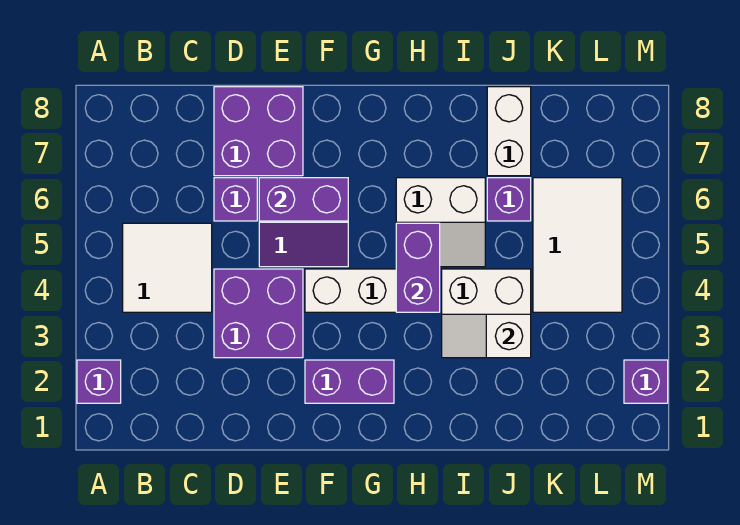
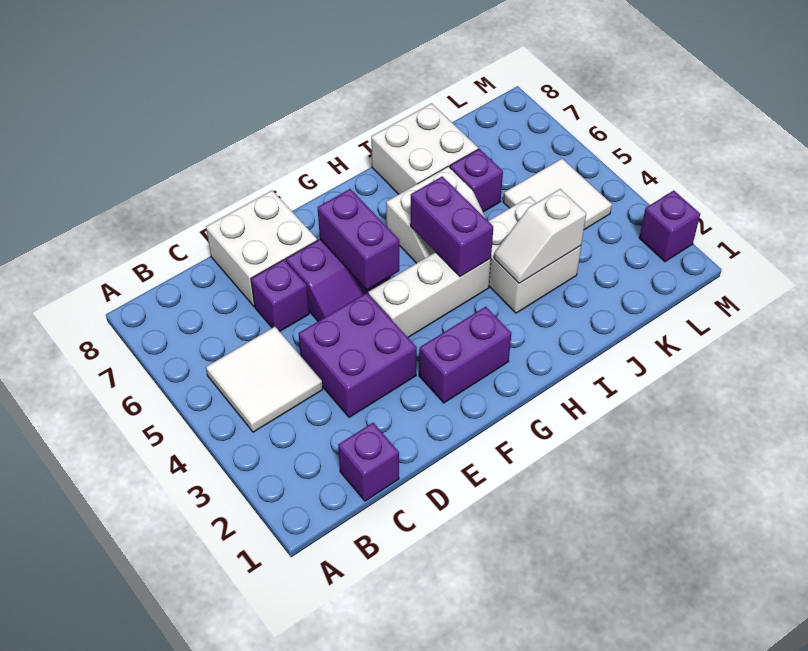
purple brick A2 level 1 -> purple brick C1 level 1
purple brick D7:E8 level 1 -> white brick D7:E8 level 1
purple brick E6:F6 level 2 -> purple brick F5:F6 level 2
white brick J7:J8 level 1 -> white brick I7:J8 level 1
white tile K4:L6 level 1 -> white tile K4:L5 level 1

